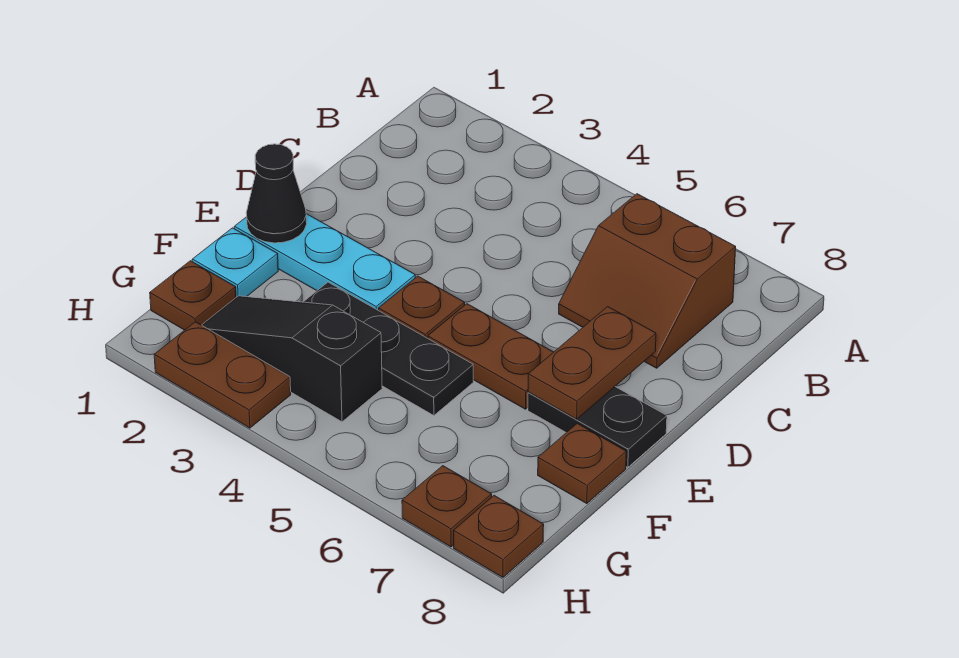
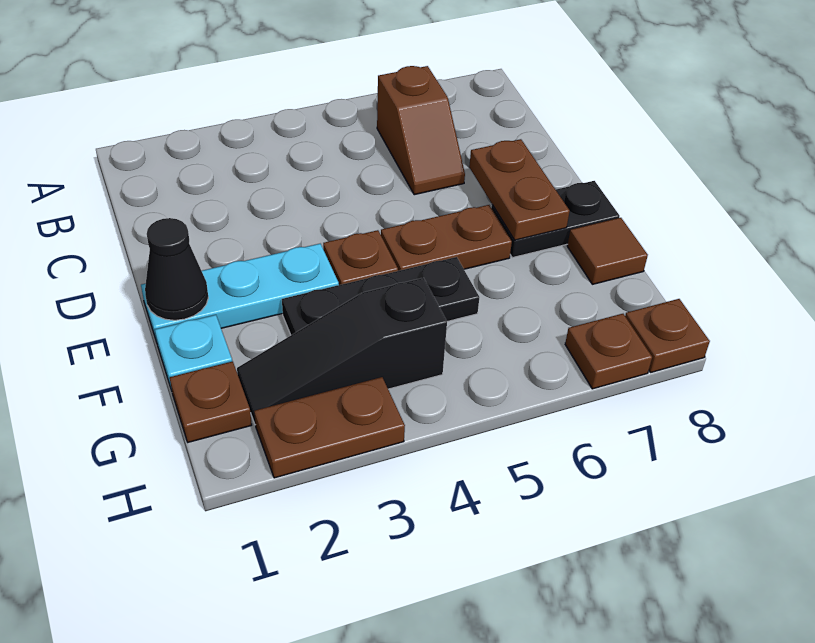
brown slope B6:C7 level 1 top B -> brown slope B6:C6 level 1 top B
brown plate F8 level 1 -> brown tile F8 level 1

